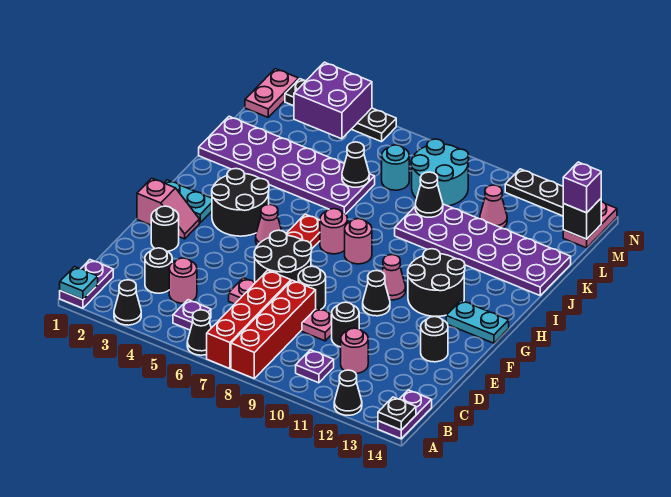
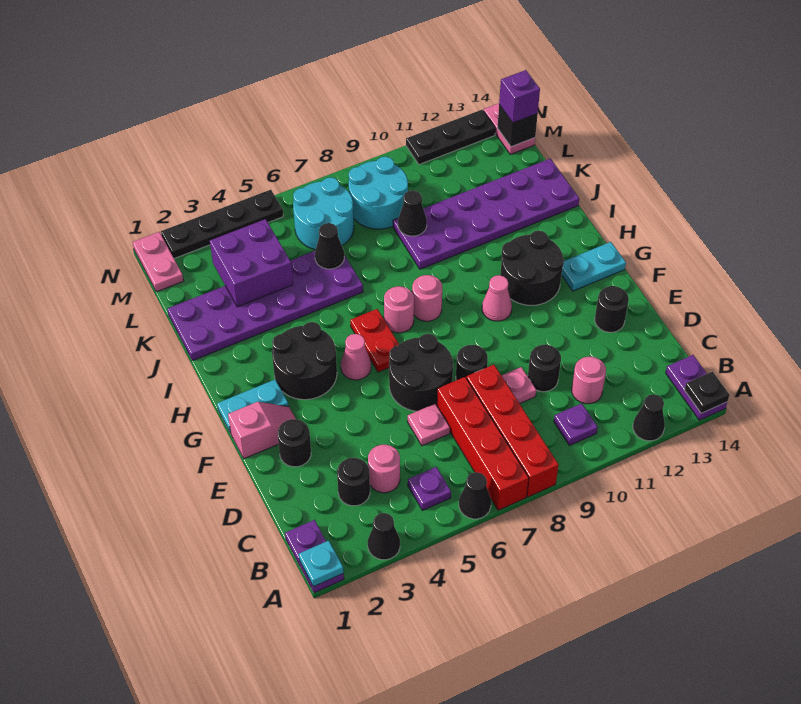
black cone F10 level 1 -> none
cyan round brick L7 level 1 -> cyan round brick L6:M7 level 1
pink cone L11 level 1 -> none
purple brick M3:N4 level 2 -> purple brick K3:L4 level 2

